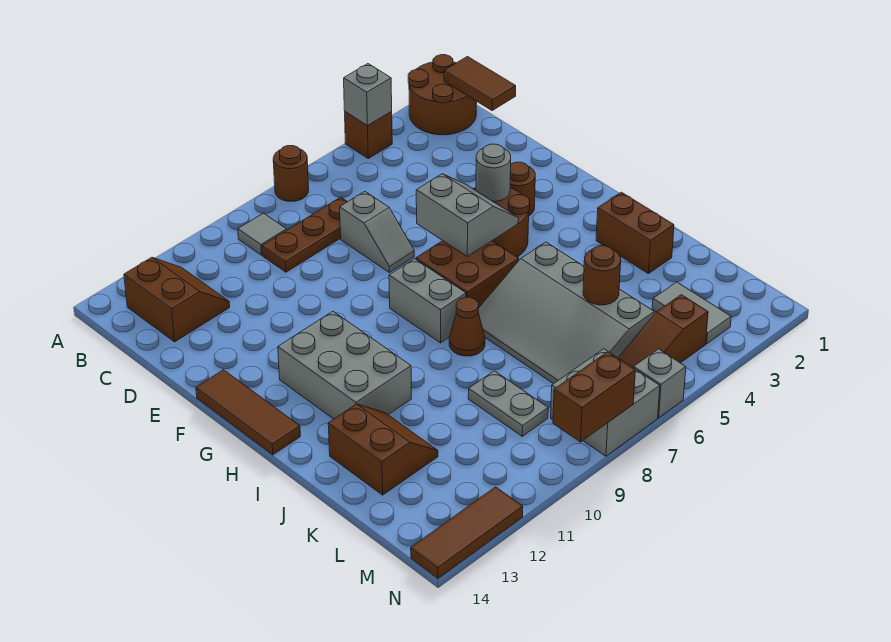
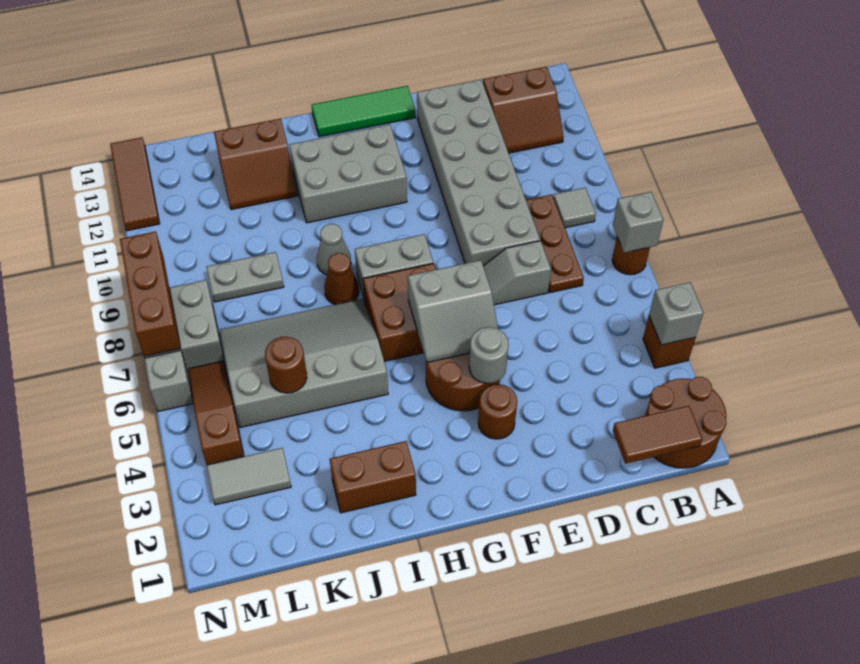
none -> grey brick A7 level 2
none -> grey brick D8:E13 level 1
brown tile F14:H14 level 1 -> green tile F14:H14 level 1
none -> grey cone I9 level 1
brown brick N8:N9 level 2 -> brown brick N7:N9 level 2

